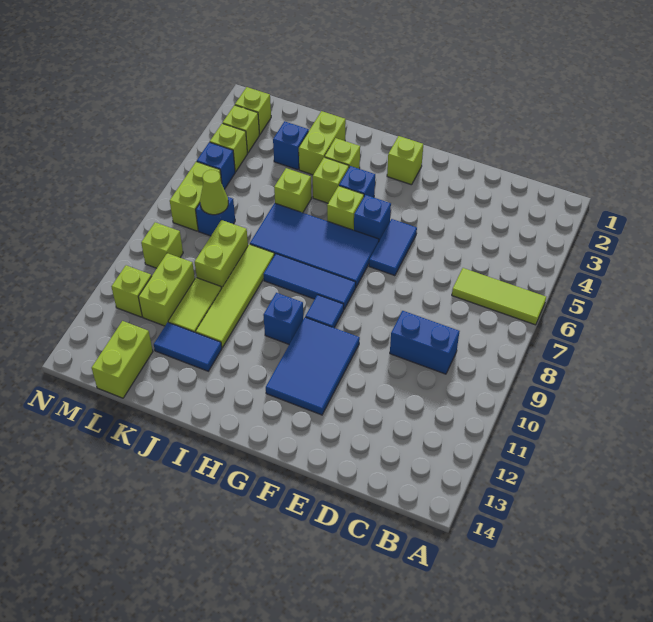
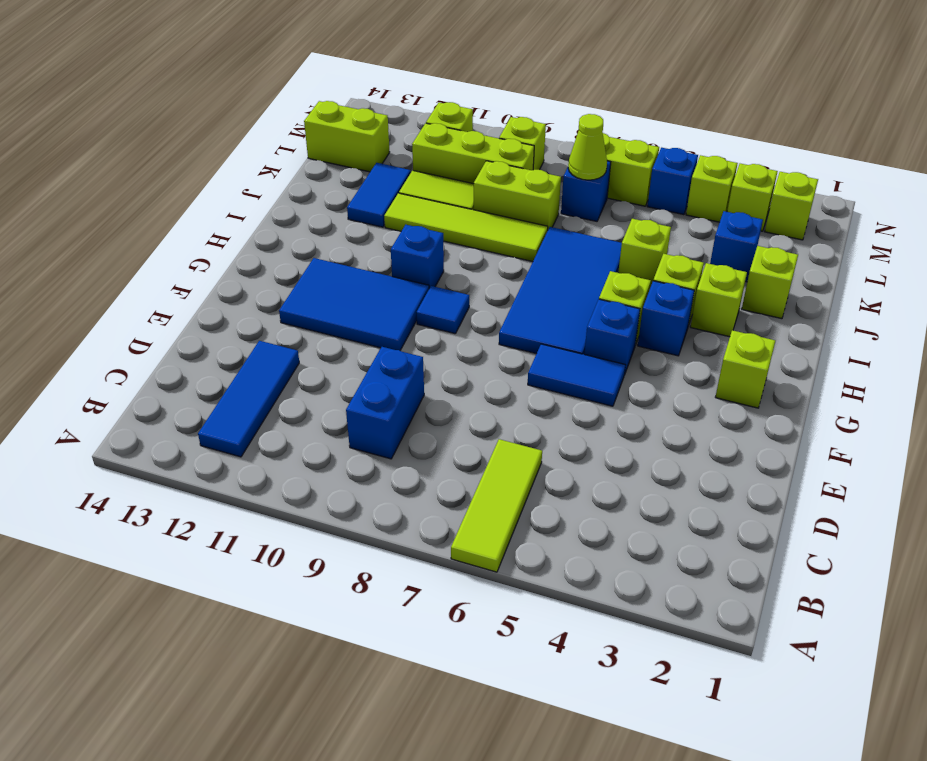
blue tile G8:I8 level 1 -> blue tile B12:D12 level 1
lime brick J2:J3 level 1 -> lime brick J2 level 1
lime brick L10:L11 level 1 -> lime brick L9:L11 level 1

